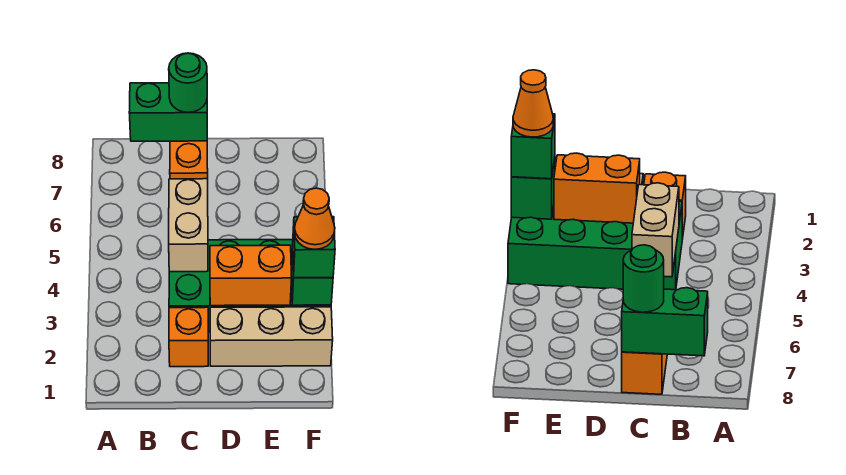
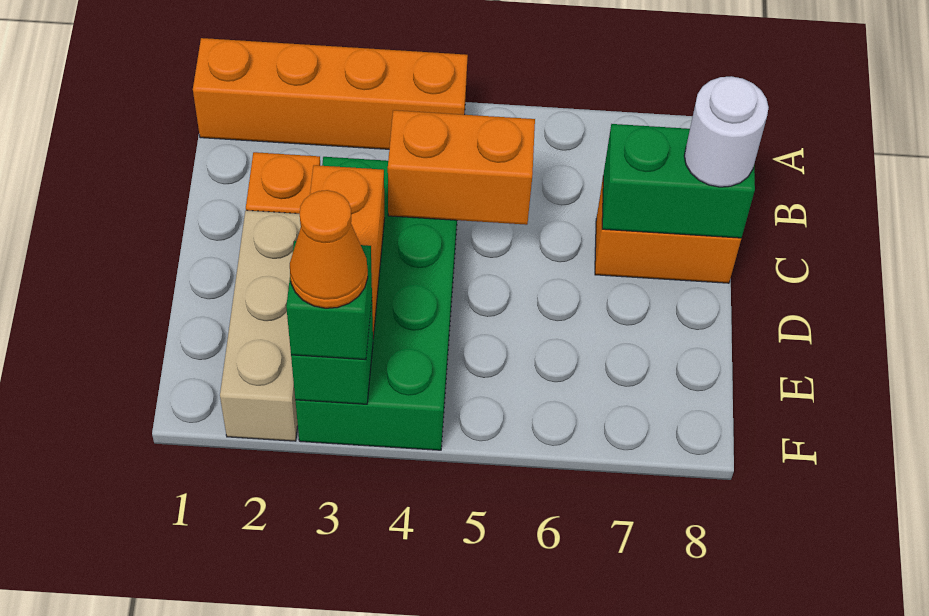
none -> orange brick A1:A4 level 1
green brick B8:C8 level 2 -> green brick C7:C8 level 2
tan brick C4:C5 level 2 -> orange brick C4:C5 level 2
green round brick C8 level 3 -> white round brick C8 level 3

